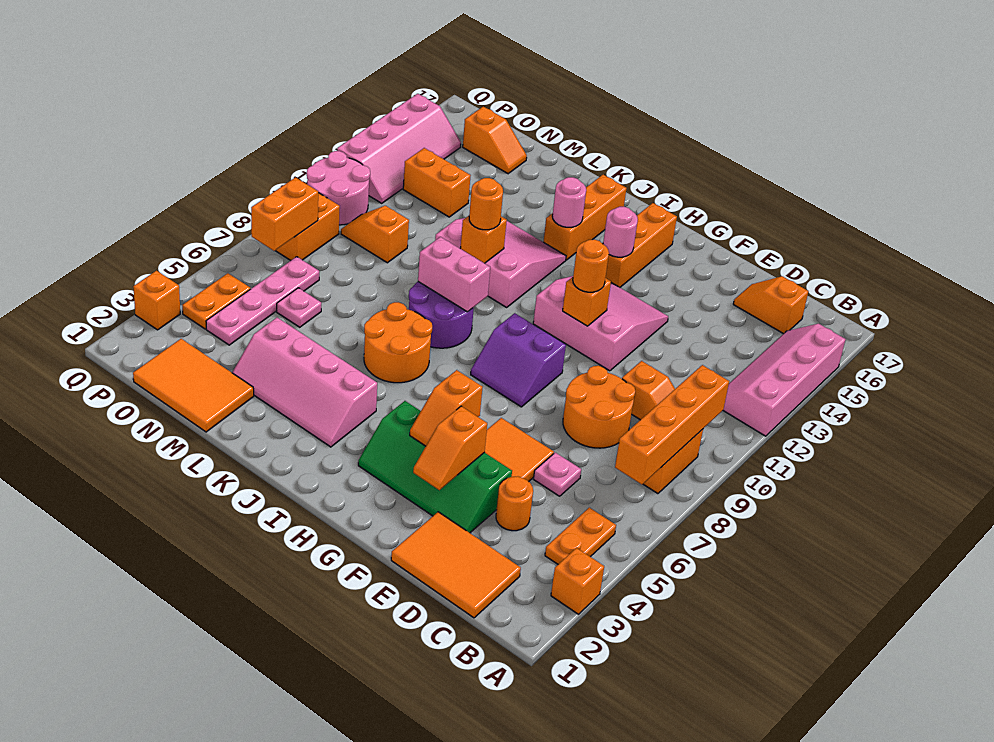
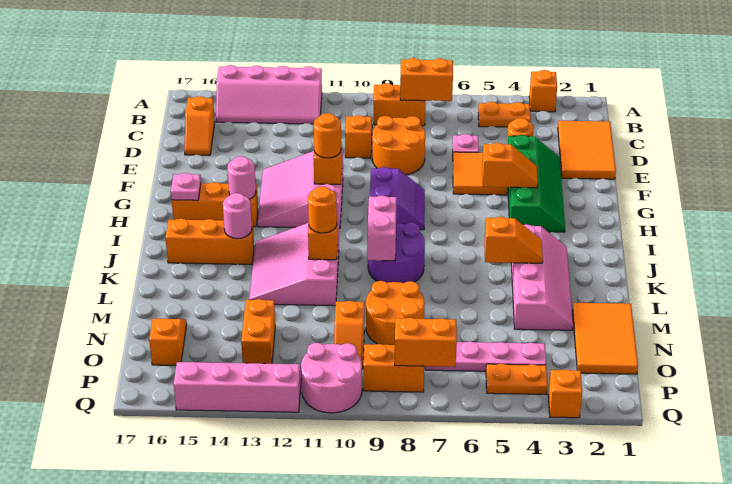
orange brick B7:B10 level 2 -> orange brick B7:B8 level 2
orange slope F3:F4 level 2 top 4 -> orange slope K4:K5 level 2 top 5
orange round brick J6:K7 level 1 -> orange round brick M8:N9 level 1
pink plate N6 level 1 -> pink plate H16 level 2

